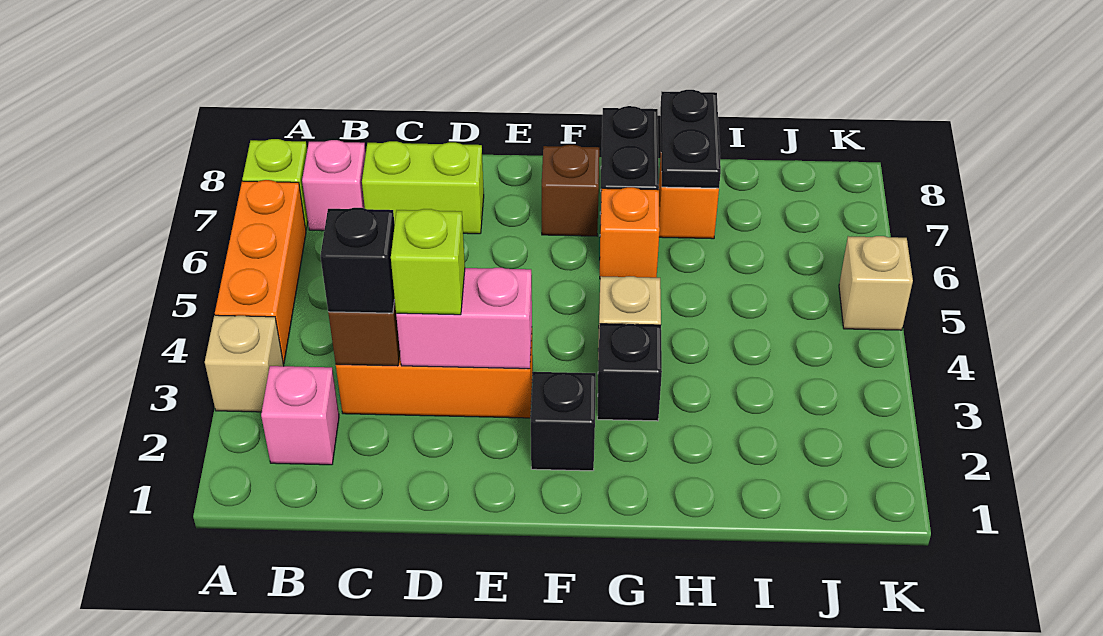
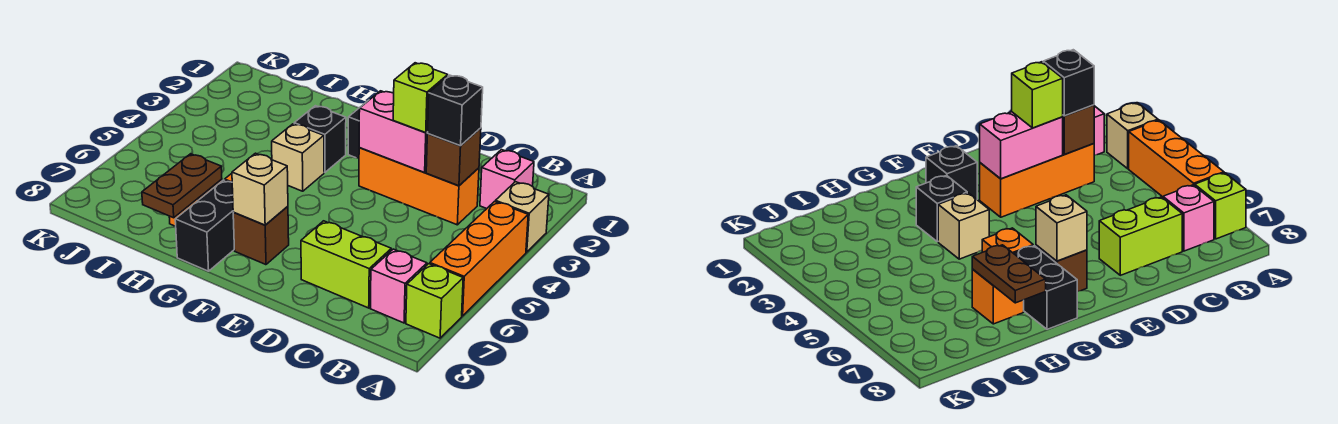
black plate H7:H8 level 2 -> brown plate H7:H8 level 2
tan brick K5 level 1 -> tan brick F7 level 2

